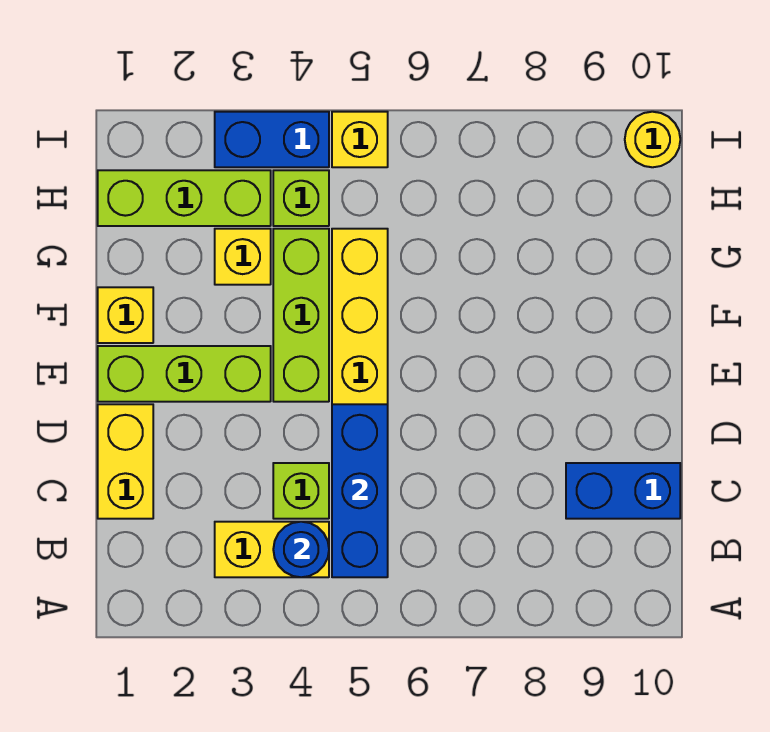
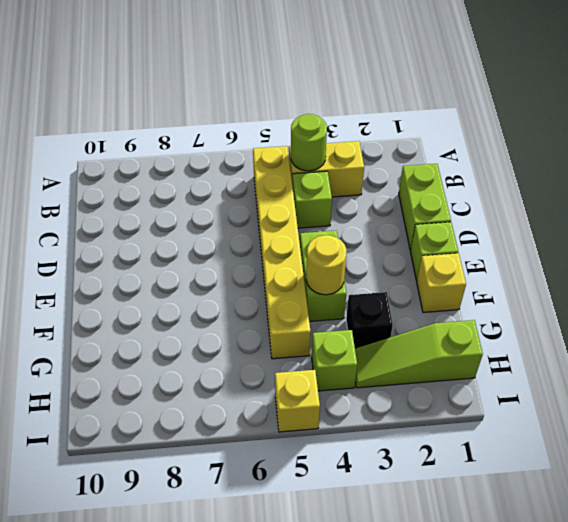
blue round brick B4 level 2 -> lime round brick B4 level 2
blue brick B5:D5 level 2 -> none
yellow brick C1:D1 level 1 -> lime brick C1:D1 level 1
blue brick C9:C10 level 1 -> none
lime brick E1:E3 level 1 -> lime brick E1 level 1
lime brick E4:G4 level 1 -> lime brick E4:F4 level 1
yellow brick G3 level 1 -> black brick G3 level 1
lime brick H1:H3 level 1 -> lime slope H1:H3 level 1 top 1
blue brick I3:I4 level 1 -> none
yellow round brick I10 level 1 -> yellow round brick F4 level 2

